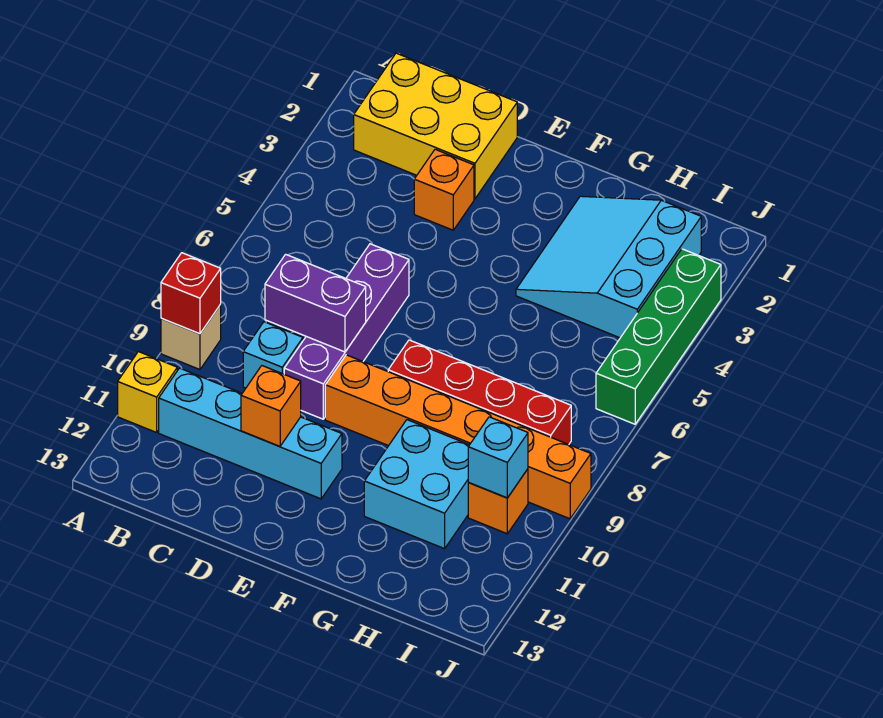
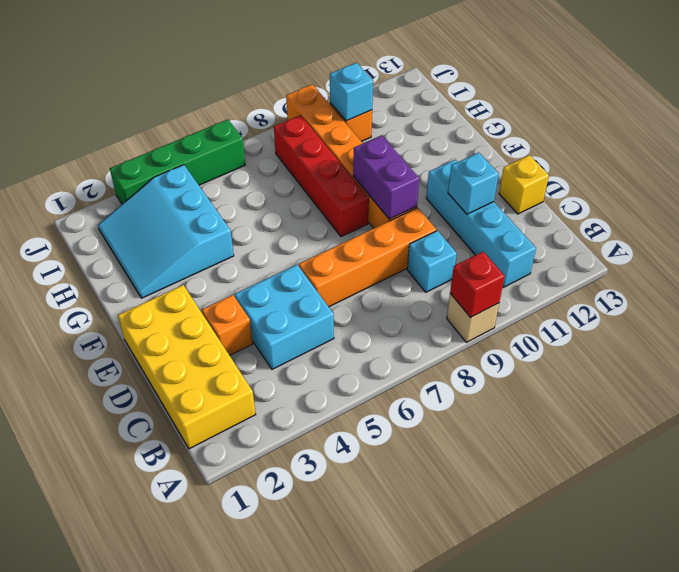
yellow brick A11 level 1 -> yellow brick D13 level 1
yellow brick B1:D2 level 1 -> yellow brick B1:E2 level 1
purple brick C8:D8 level 2 -> purple brick E9:F9 level 2
purple brick D6:D9 level 1 -> orange brick D6:D9 level 1
orange brick D11 level 2 -> cyan brick D11 level 2
cyan slope G2:I4 level 1 top I -> cyan slope G2:I4 level 1 top 4
cyan brick G10:H11 level 1 -> cyan brick C4:D5 level 1

